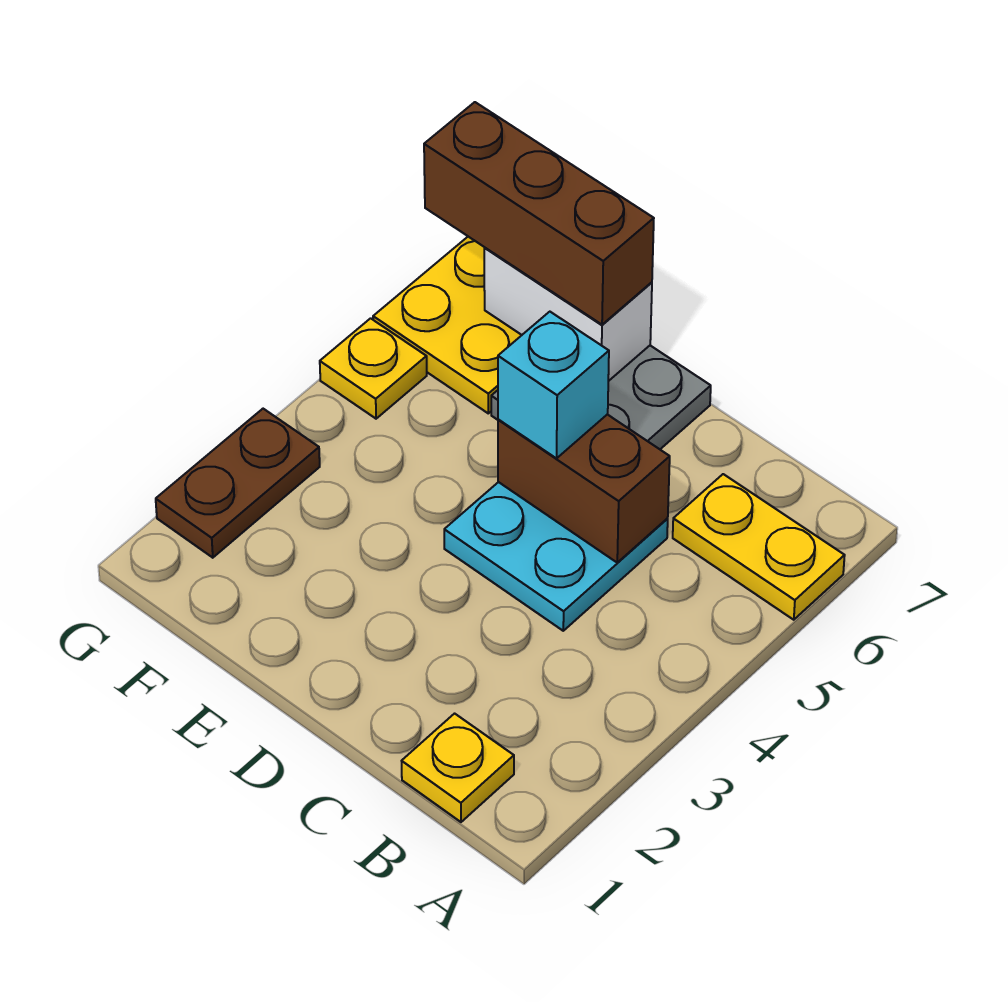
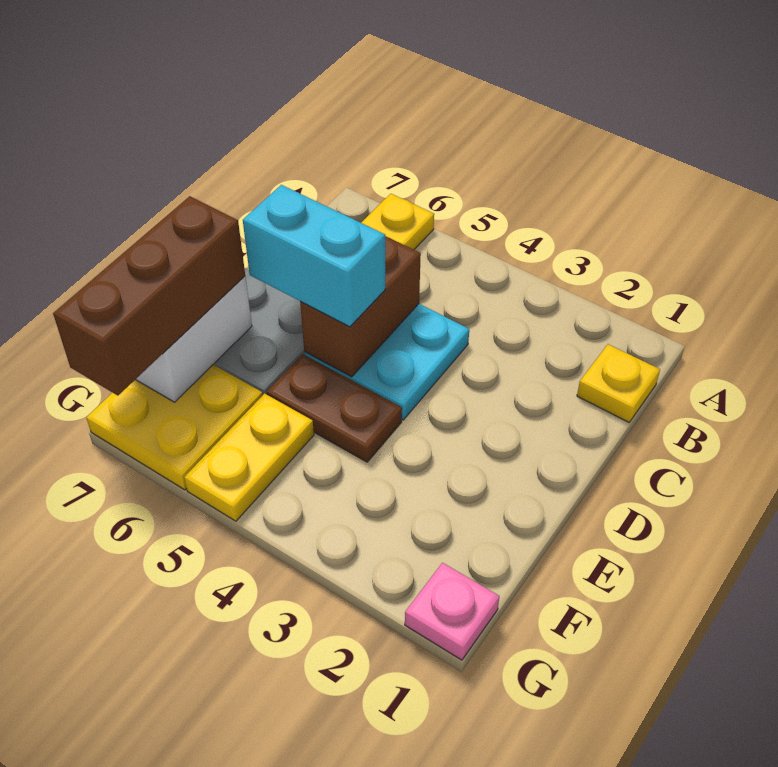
cyan brick D5 level 3 -> cyan brick D5:D6 level 3
none -> pink plate G1 level 1
brown plate G2:G3 level 1 -> brown plate E4:E5 level 1
yellow plate G5 level 1 -> yellow plate F5:G5 level 1

